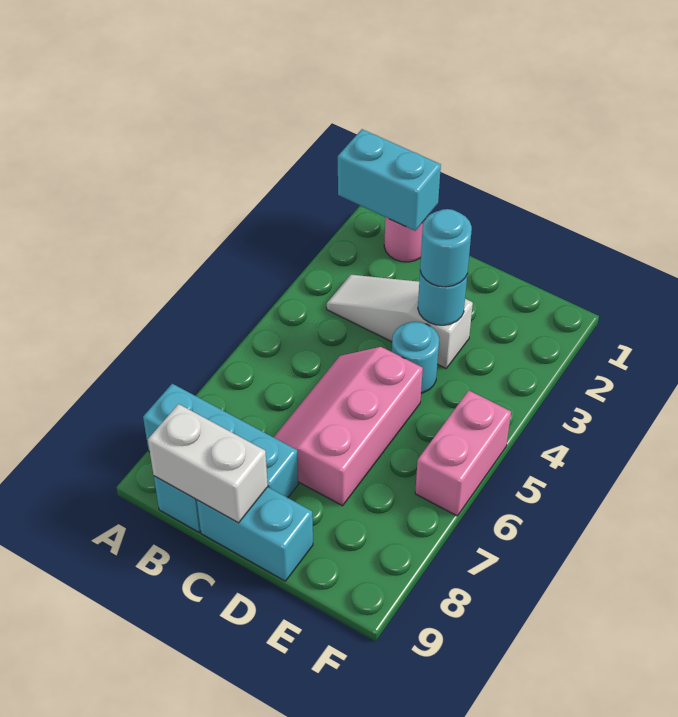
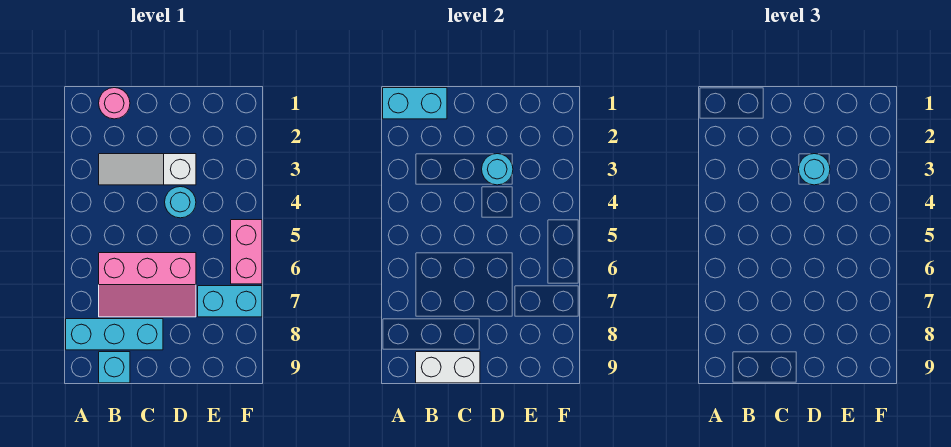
pink slope C5:D7 level 1 top D -> pink slope B6:D7 level 1 top 6
cyan brick C9:D9 level 1 -> cyan brick E7:F7 level 1

